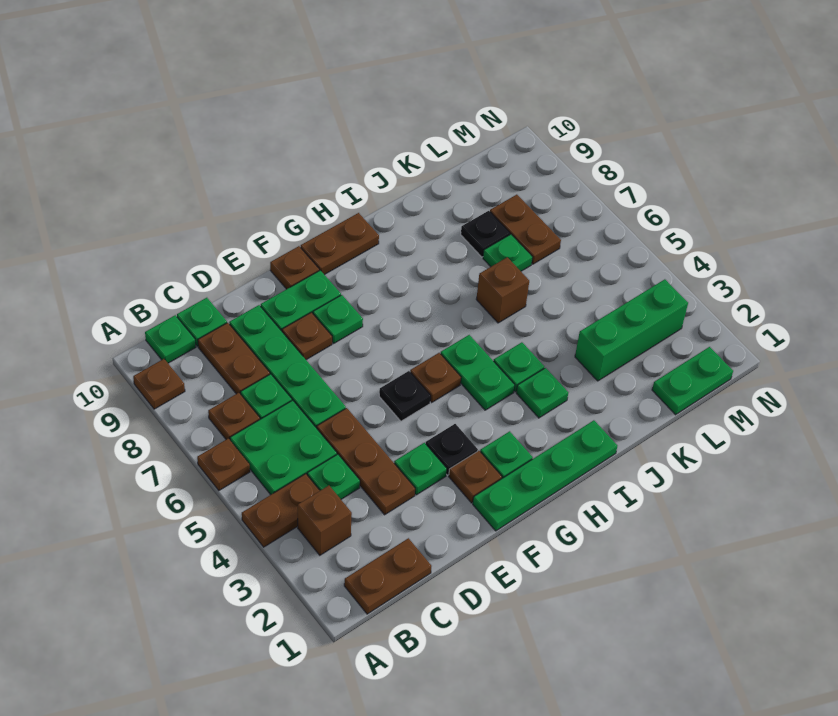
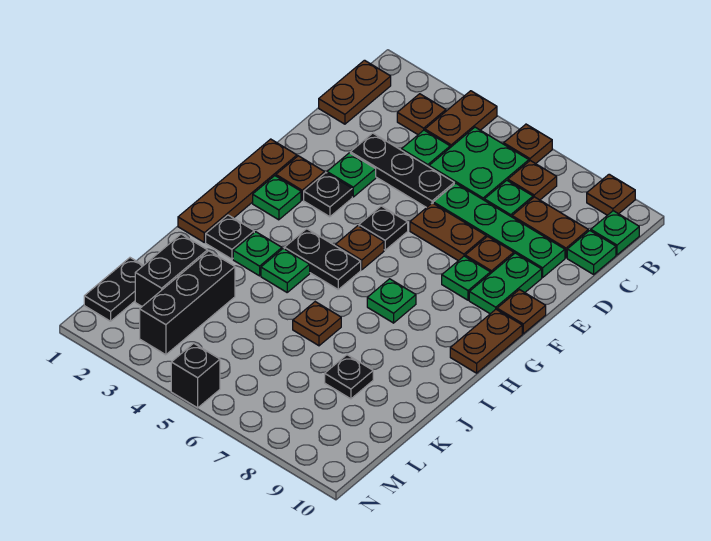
brown brick B3 level 1 -> brown plate B3 level 1
brown plate D3:D5 level 1 -> black plate D3:D5 level 1
green plate F1:I1 level 1 -> brown plate F1:I1 level 1
green plate H4:H5 level 1 -> black plate H4:H5 level 1
none -> black plate I2 level 1
brown brick J6 level 1 -> brown plate J6 level 1
none -> black brick K2:L2 level 1
green brick K3:M3 level 1 -> black brick K3:M3 level 1
green plate K7 level 1 -> green plate H7 level 1
green plate L1:M1 level 1 -> black plate L1:M1 level 1
brown plate L7:L8 level 1 -> brown plate E6:E7 level 1
none -> black brick N5 level 1

